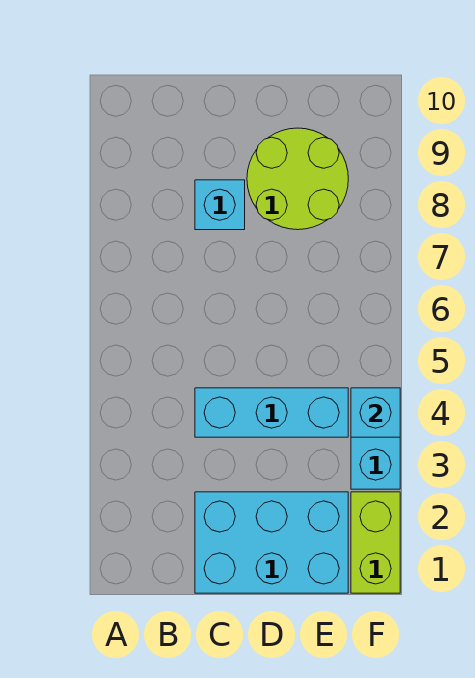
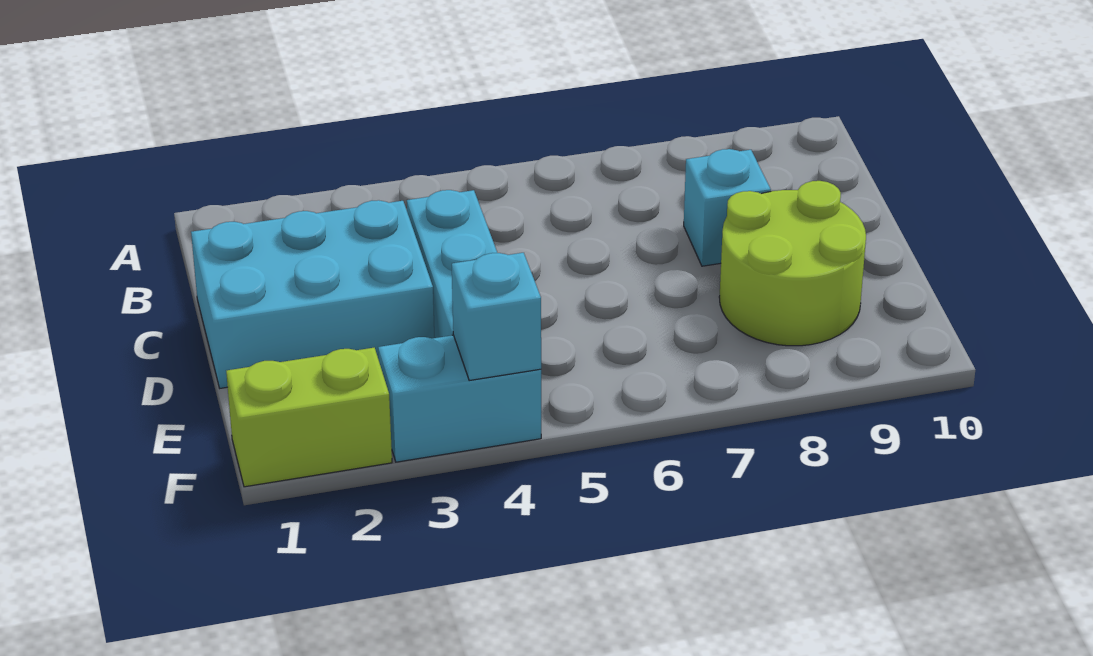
cyan brick C1:E2 level 1 -> cyan brick C1:D3 level 1

